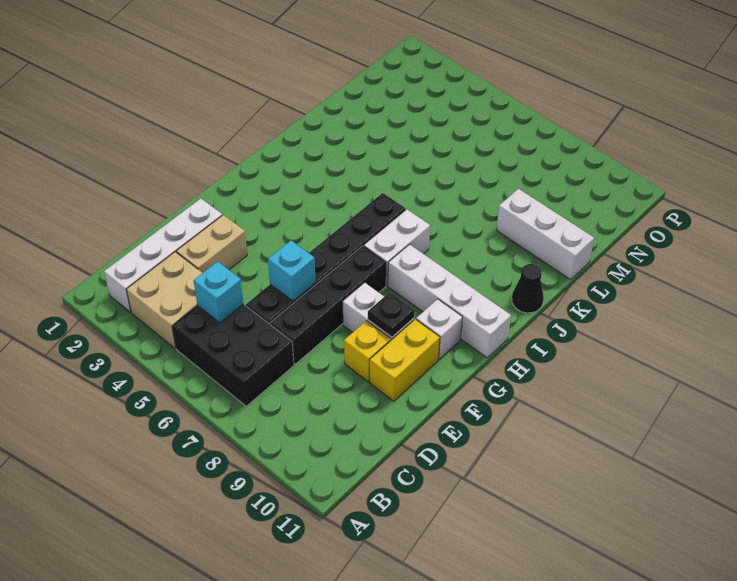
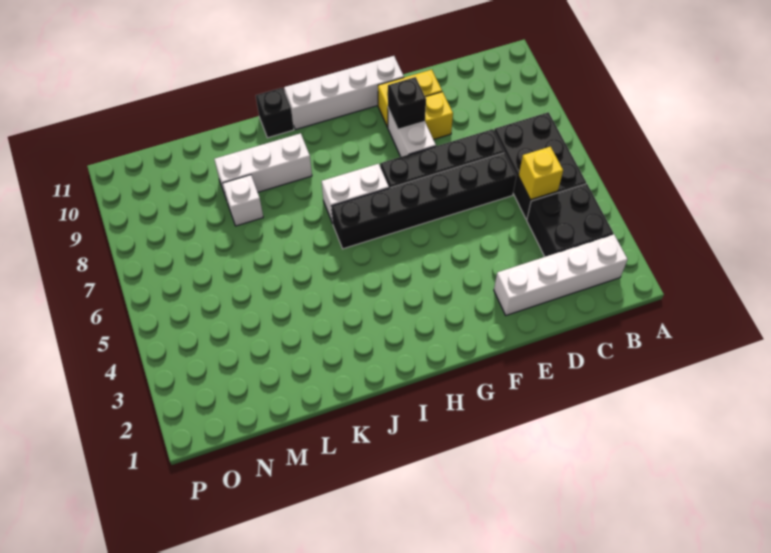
tan brick B3:C4 level 1 -> black brick B3:C4 level 1
cyan brick C5 level 2 -> yellow brick C5 level 2
tan brick D3:E3 level 1 -> none
cyan brick E6 level 2 -> none
black plate F9 level 2 -> black brick F9 level 2
white brick G10 level 1 -> white brick L8 level 1
white brick H8:H11 level 1 -> white brick F11:I11 level 1
black cone J11 level 1 -> black brick J11 level 1
white brick L9:L11 level 1 -> white brick J9:L9 level 1

